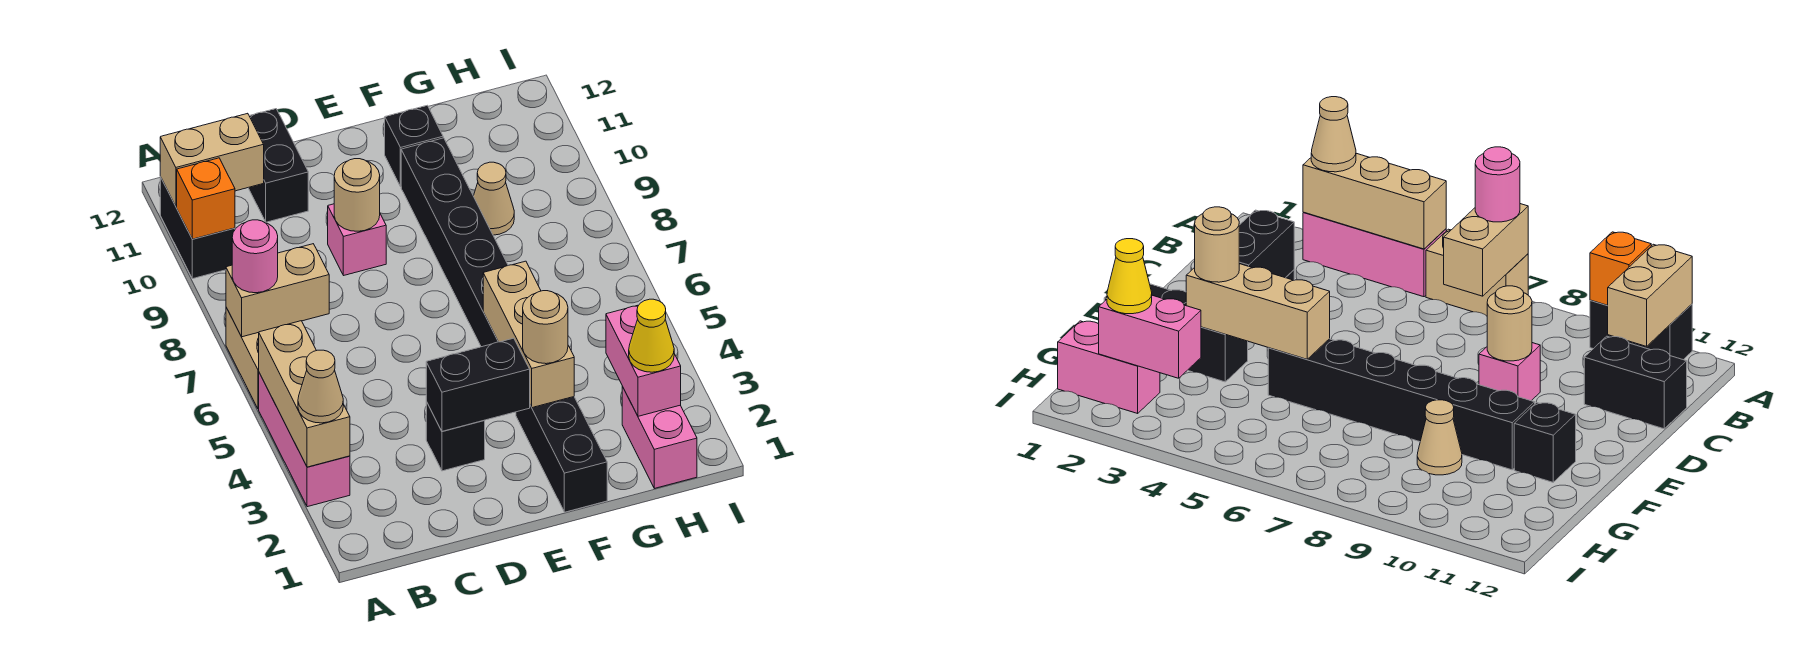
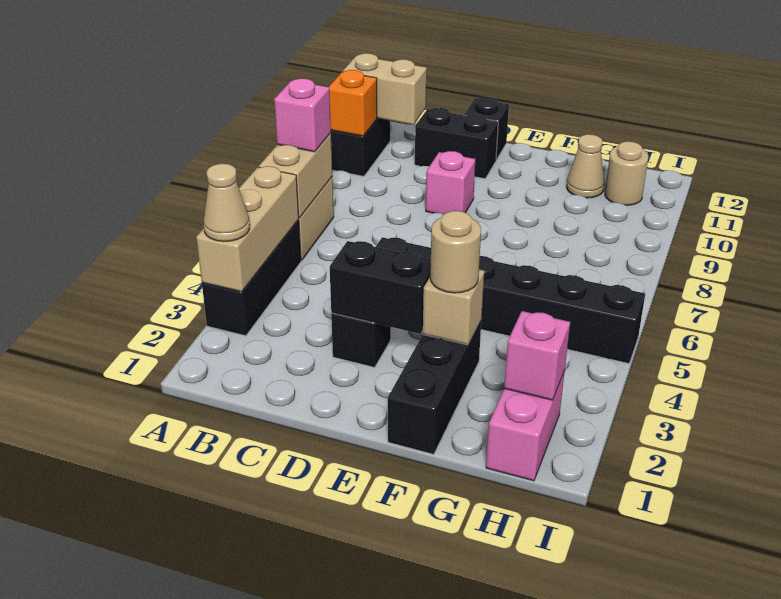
pink brick A3:A5 level 1 -> black brick A3:A5 level 1
tan brick A7:B7 level 2 -> tan brick A6:A7 level 2
pink round brick A7 level 3 -> pink brick A7 level 3
black brick C11:C12 level 1 -> black brick C11:D11 level 1
tan round brick D9 level 2 -> tan round brick H11 level 1
tan brick F3:F5 level 2 -> tan brick F3 level 2
black brick F5:F10 level 1 -> black brick D5:I5 level 1
black brick F11 level 1 -> black brick D12 level 1
tan cone G9 level 1 -> tan cone G11 level 1
pink brick H2:H3 level 2 -> pink brick H2 level 2
yellow cone H2 level 3 -> none

